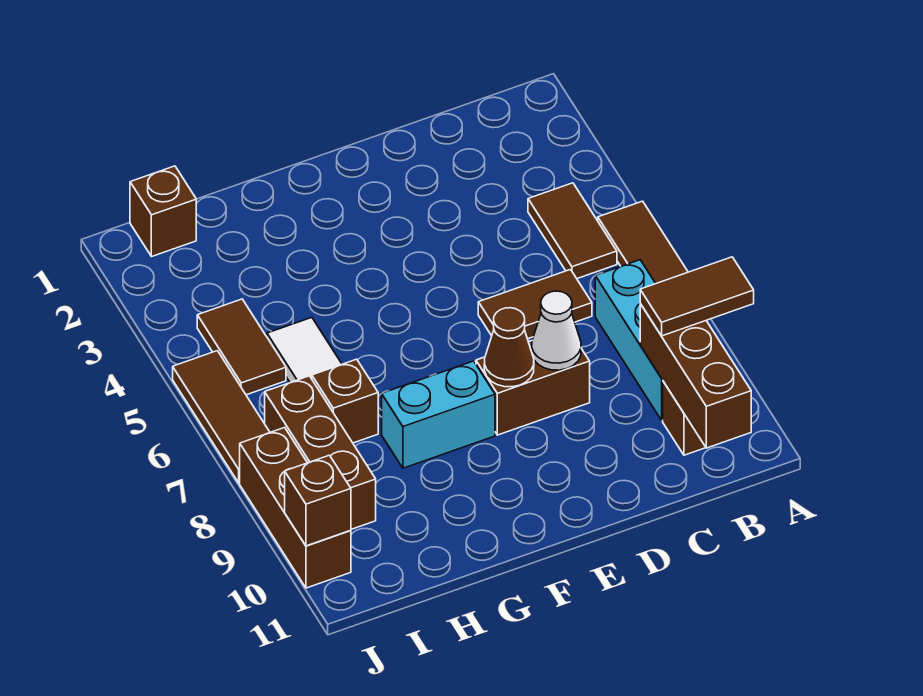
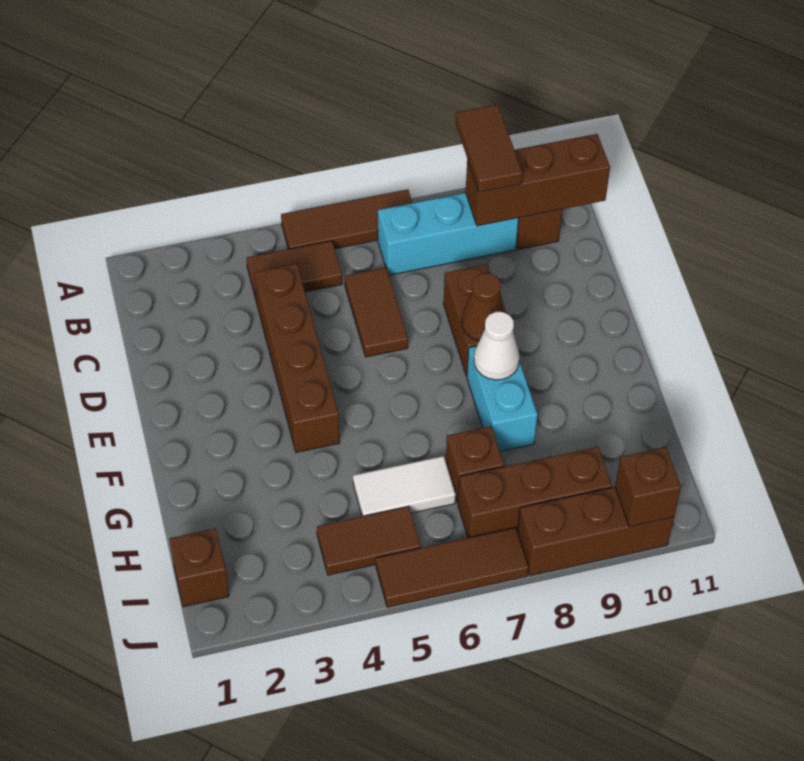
none -> brown brick C4:F4 level 1
white cone D8 level 2 -> white cone F8 level 2

